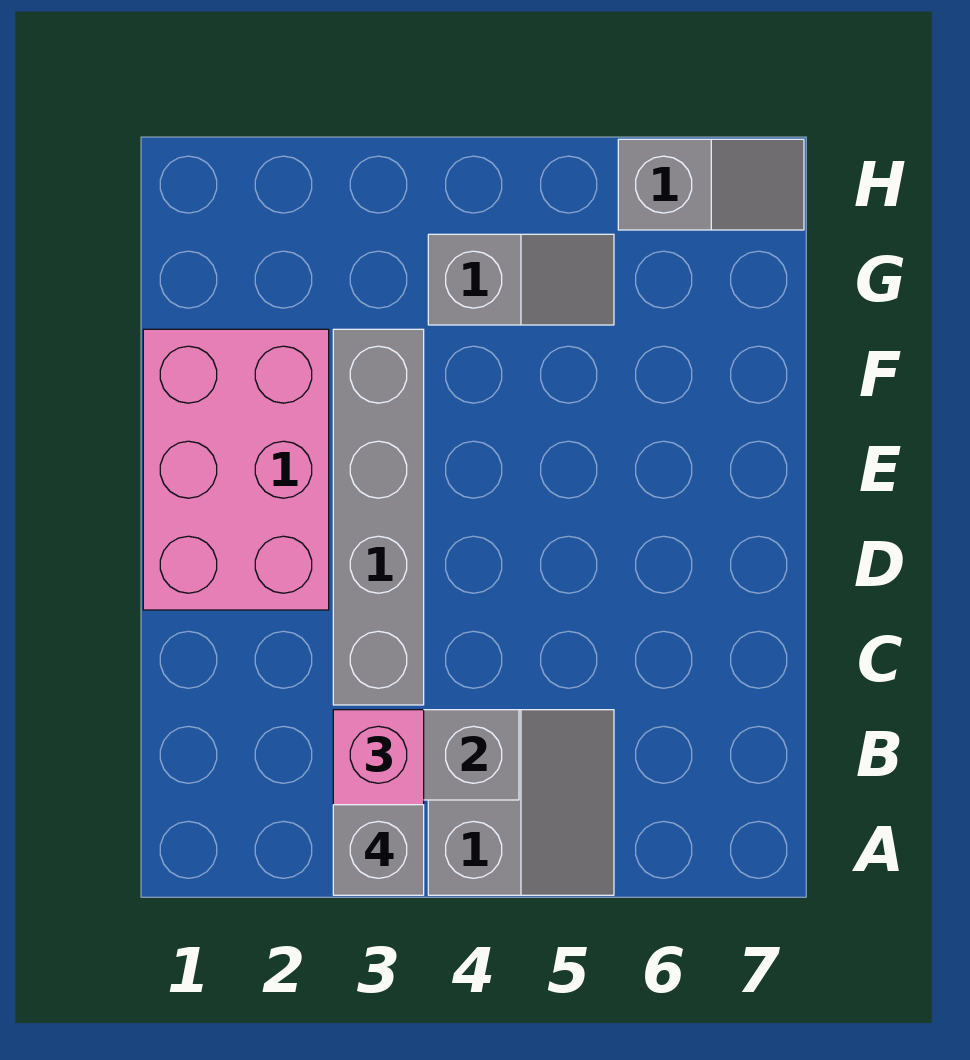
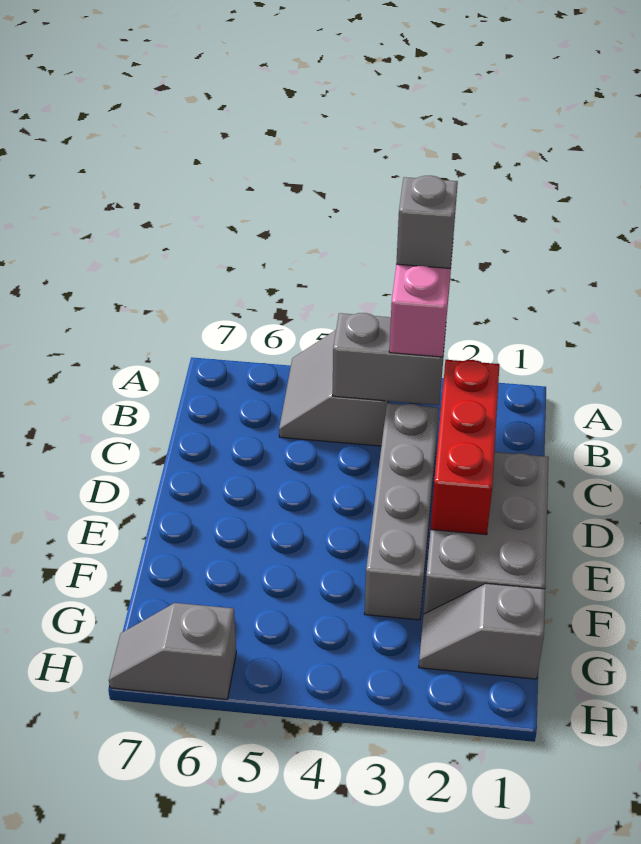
none -> red brick C2:E2 level 2
pink brick D1:F2 level 1 -> grey brick D1:F2 level 1
grey slope G4:G5 level 1 top 4 -> grey slope G1:G2 level 1 top 1

